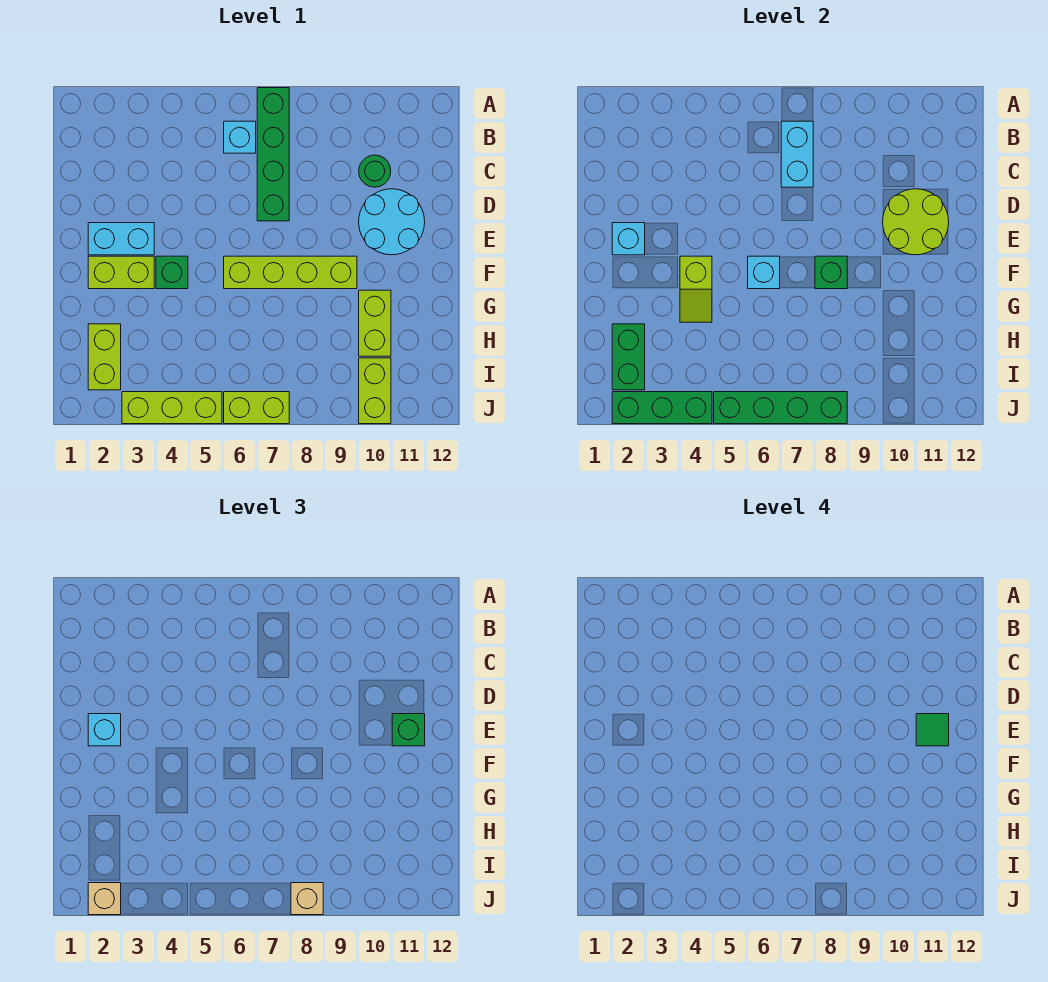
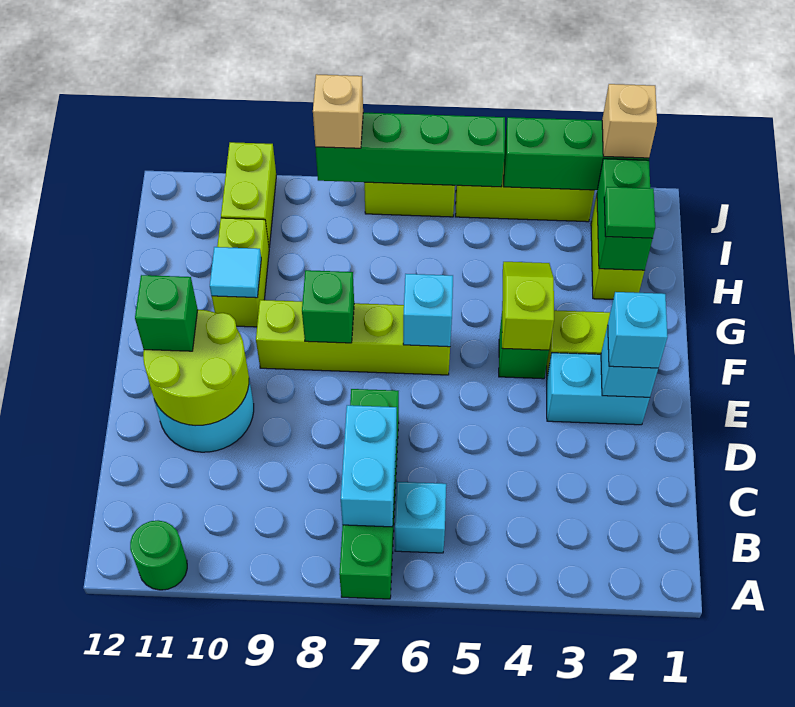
green round brick C10 level 1 -> green round brick A11 level 1
green tile E11 level 4 -> green tile H2 level 3
none -> cyan tile G10 level 2

